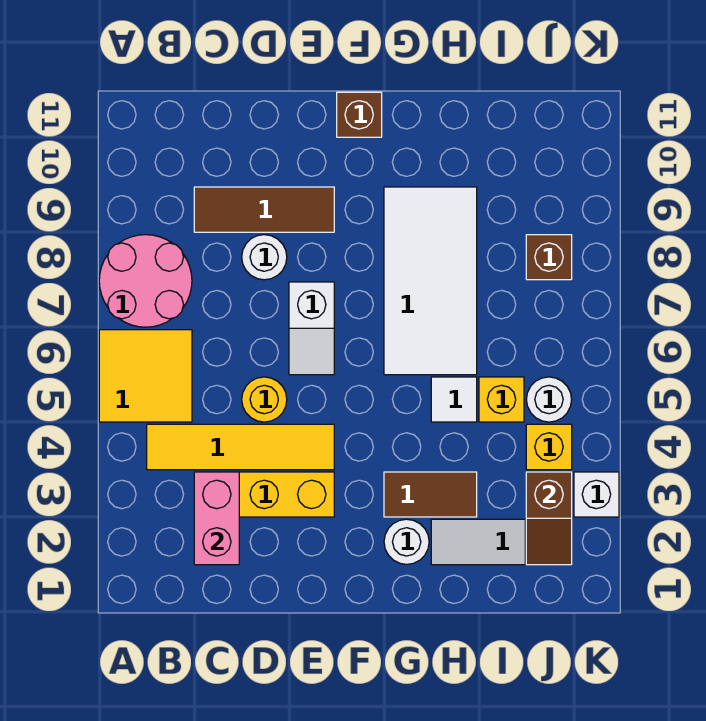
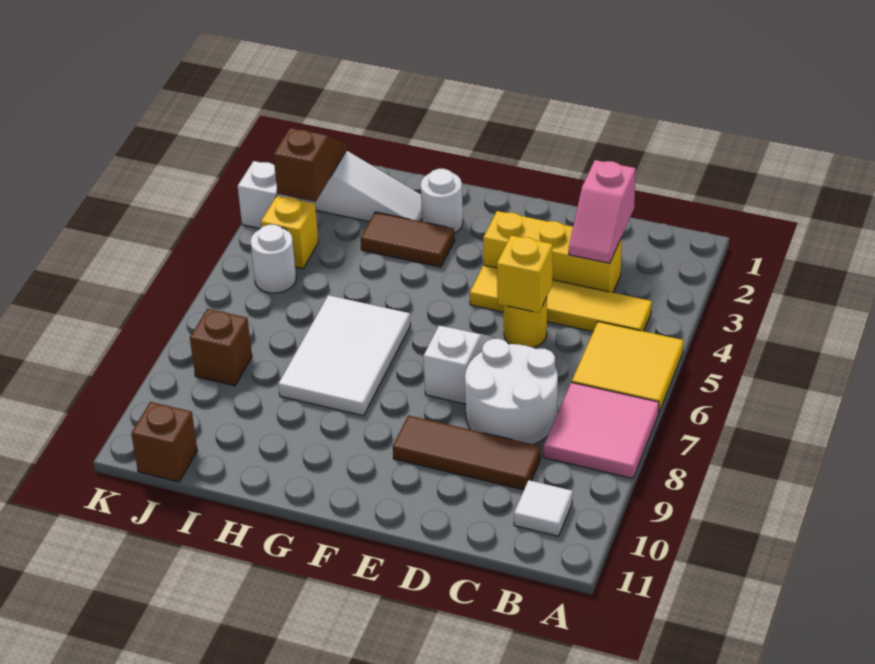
pink round brick A7:B8 level 1 -> pink tile A7:B8 level 1
pink brick C2:C3 level 2 -> pink slope C2:C3 level 2 top 2
white round brick D8 level 1 -> white round brick C7:D8 level 1
brown brick F11 level 1 -> brown brick J11 level 1
white tile G6:H9 level 1 -> white tile G6:H8 level 1
white tile H5 level 1 -> white tile B10 level 1
yellow brick I5 level 1 -> yellow brick D5 level 2

